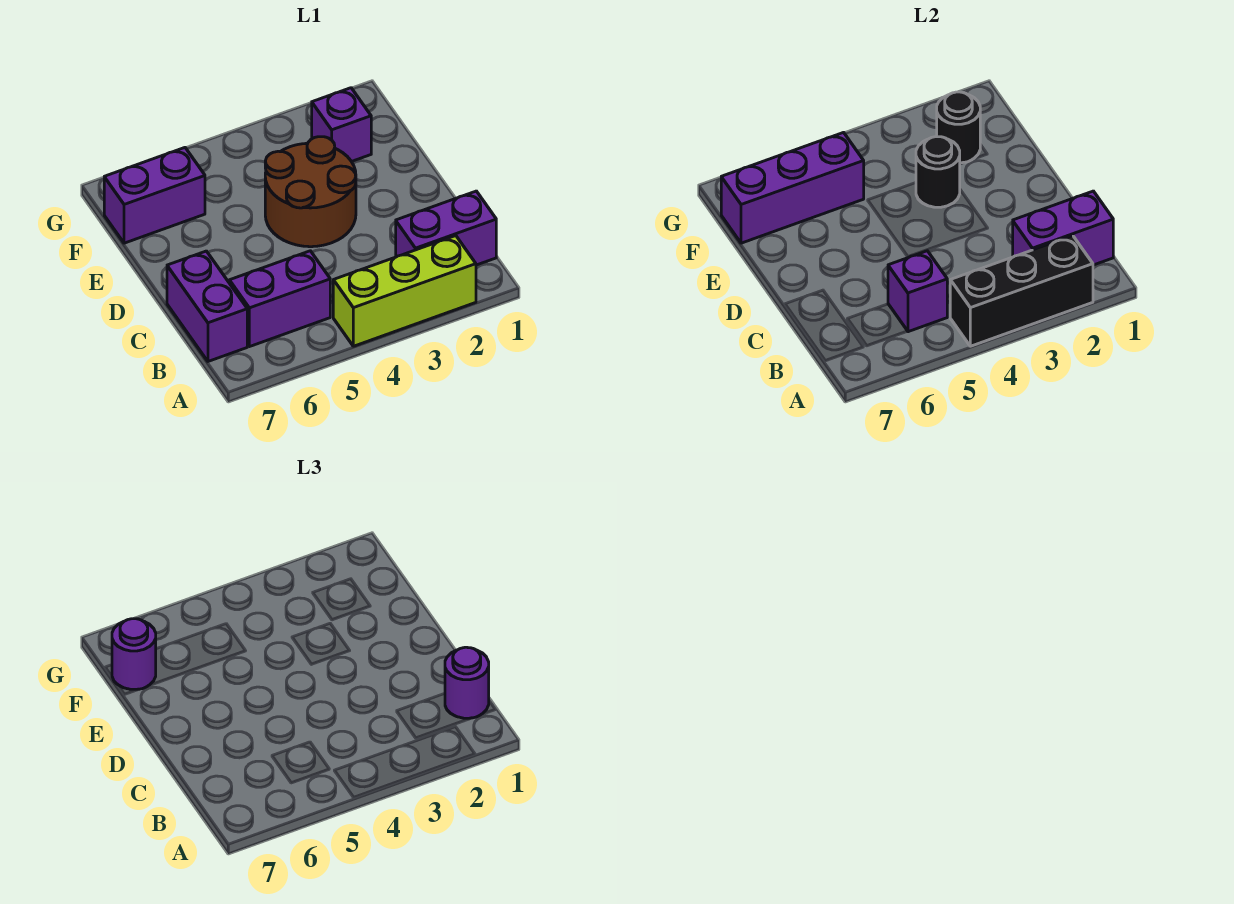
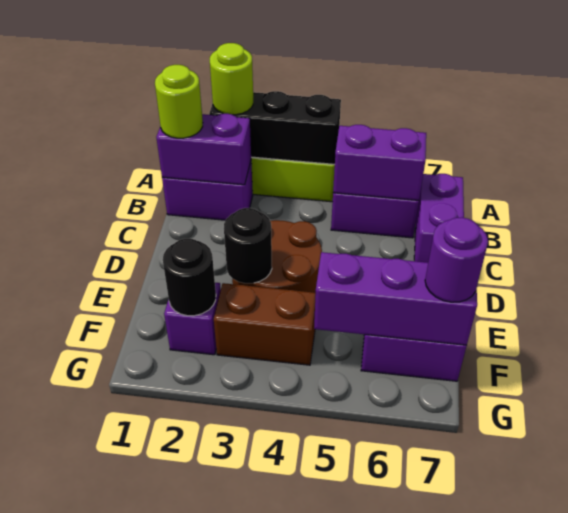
none -> lime round brick A2 level 3
purple round brick B1 level 3 -> lime round brick B1 level 3
purple brick B5 level 2 -> purple brick B5:B6 level 2
none -> brown brick F3:F4 level 1

